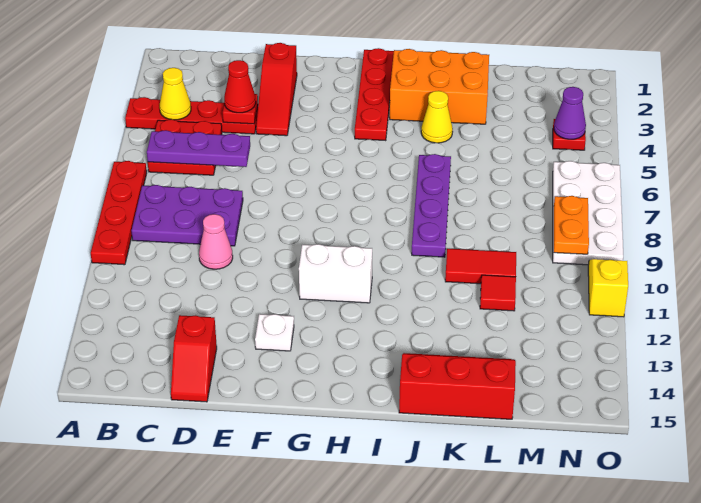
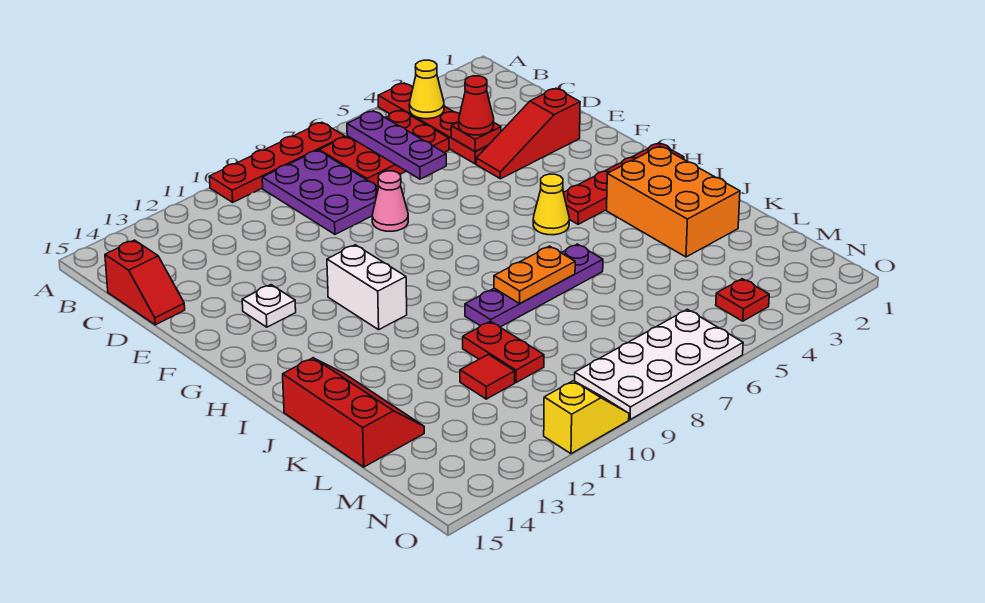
red plate B5:C6 level 1 -> red plate B5:C7 level 1
pink cone D10 level 1 -> pink cone E8 level 1
red slope D14:D15 level 1 top 14 -> red slope C15:D15 level 1 top C
yellow cone J4 level 1 -> yellow cone H5 level 1
red tile K10:L10 level 1 -> red plate K10:L10 level 1
purple cone N4 level 2 -> none
orange plate N8:N9 level 2 -> orange plate J7:J8 level 2

